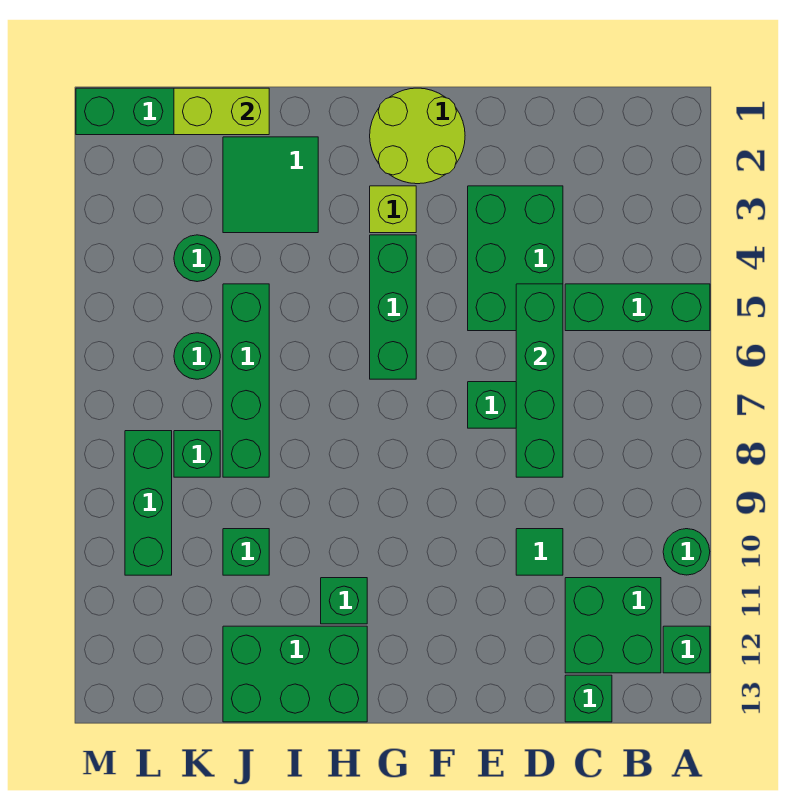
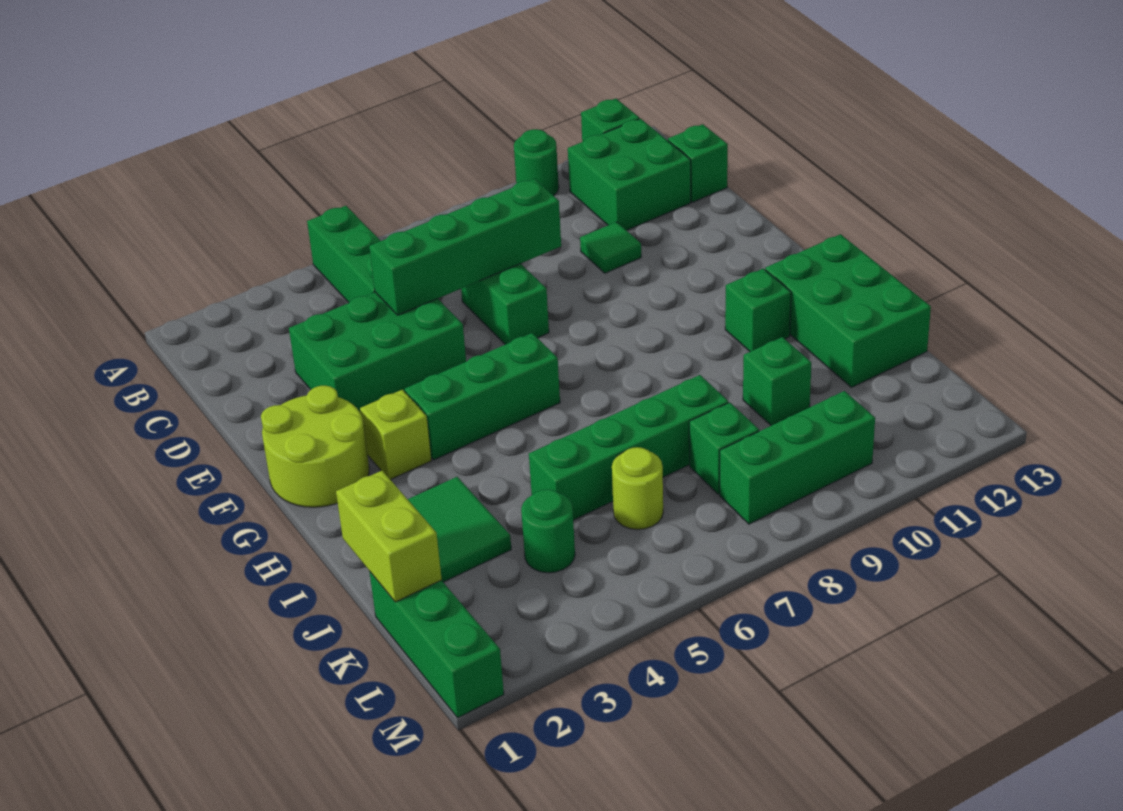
green round brick K6 level 1 -> lime round brick K6 level 1

